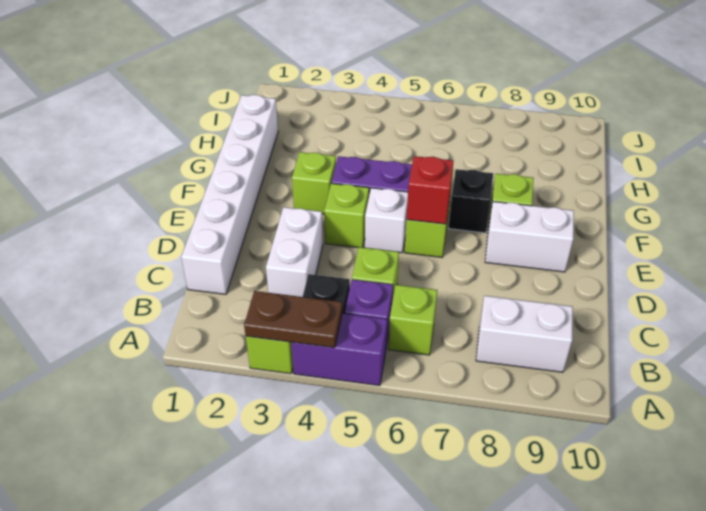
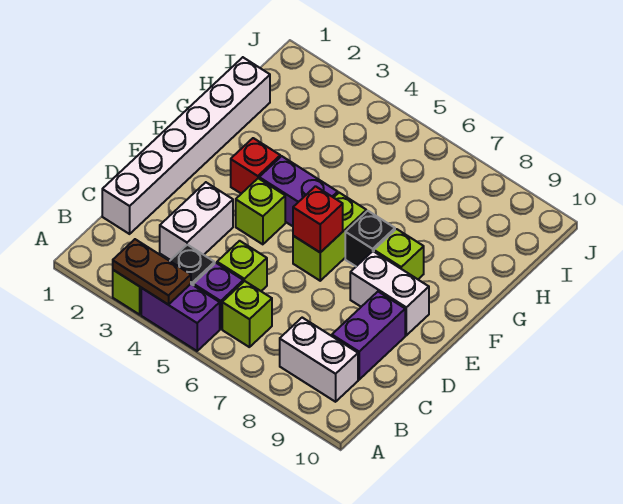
none -> purple brick C9:D9 level 1
white brick E5 level 1 -> none
lime brick F3 level 1 -> red brick F3 level 1

